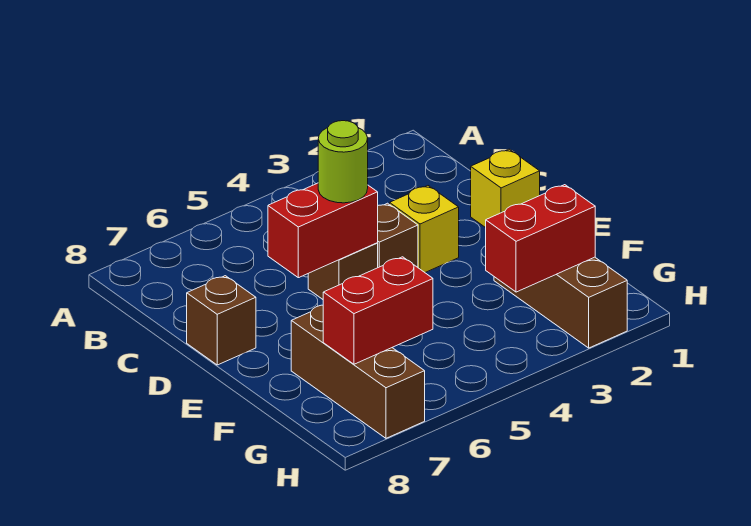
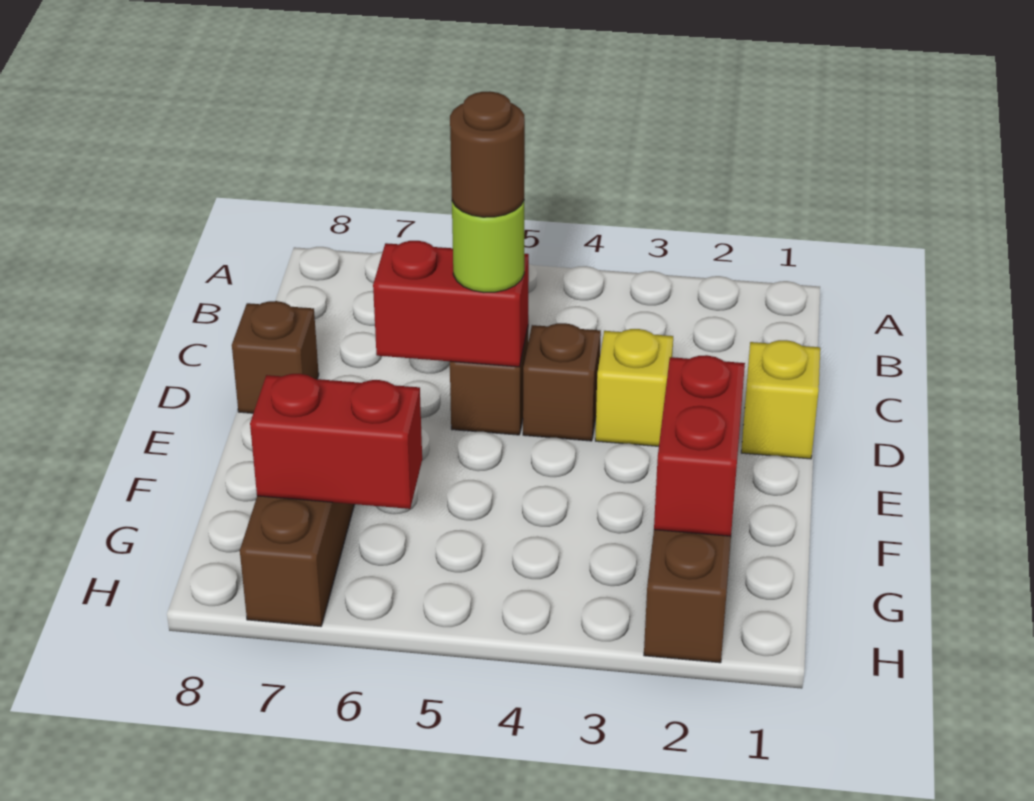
none -> brown round brick D5 level 4
red brick G2:G3 level 2 -> red brick F2:G2 level 2

